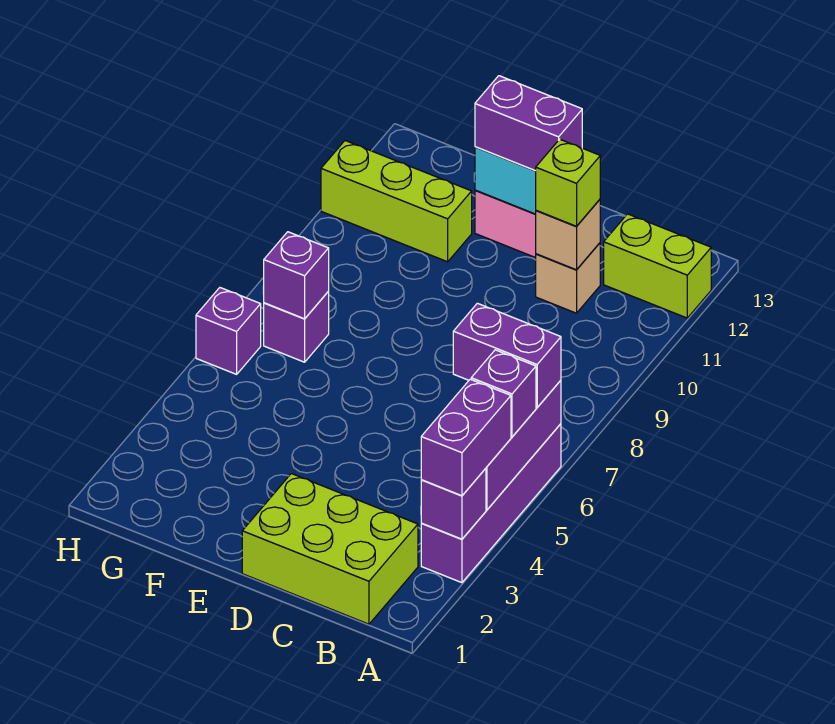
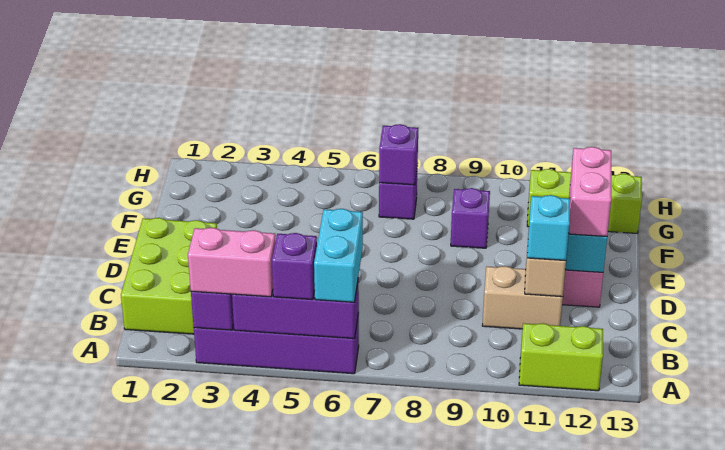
purple brick A3:A4 level 3 -> pink brick A3:A4 level 3
purple brick A6:B6 level 3 -> cyan brick A6:B6 level 3
lime brick A12:B12 level 1 -> lime brick A11:A12 level 1
tan brick C11 level 1 -> tan brick C10:C11 level 1
lime brick C11 level 3 -> cyan brick C11 level 3
purple brick D12:E12 level 3 -> pink brick D12:E12 level 3
lime brick F11:H11 level 1 -> lime brick G11:G13 level 1
purple brick H6 level 1 -> purple brick F9 level 1

